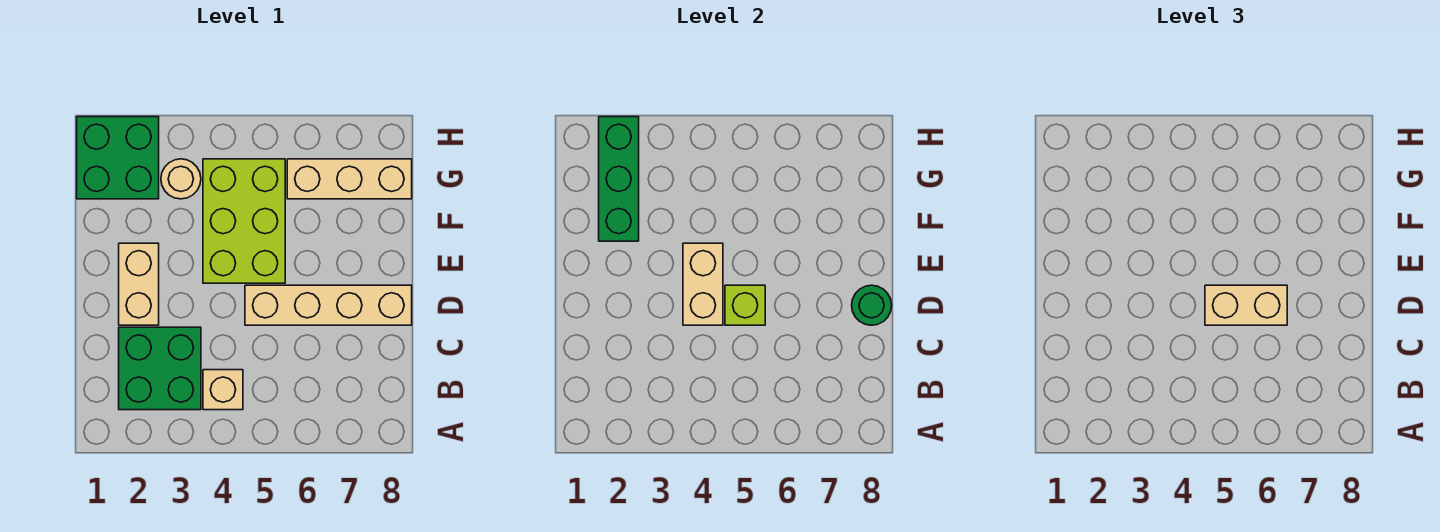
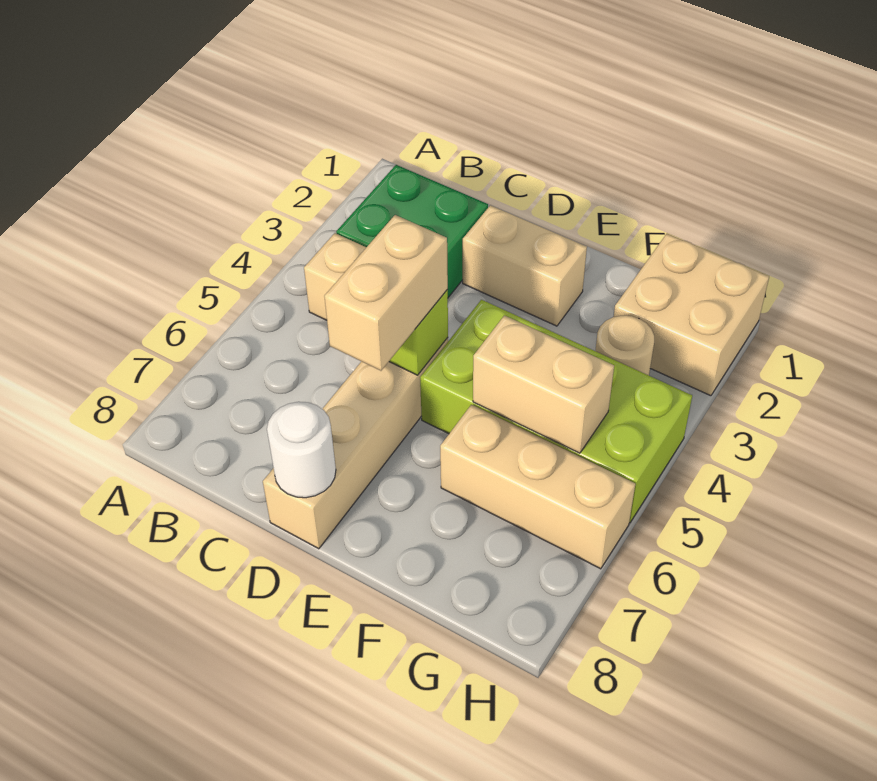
tan brick D4:E4 level 2 -> tan brick F5:G5 level 2
green round brick D8 level 2 -> white round brick D8 level 2
lime brick E4:G5 level 1 -> lime brick E4:H5 level 1
green brick F2:H2 level 2 -> none
green brick G1:H2 level 1 -> tan brick G1:H2 level 1
tan brick G6:G8 level 1 -> tan brick F6:H6 level 1

